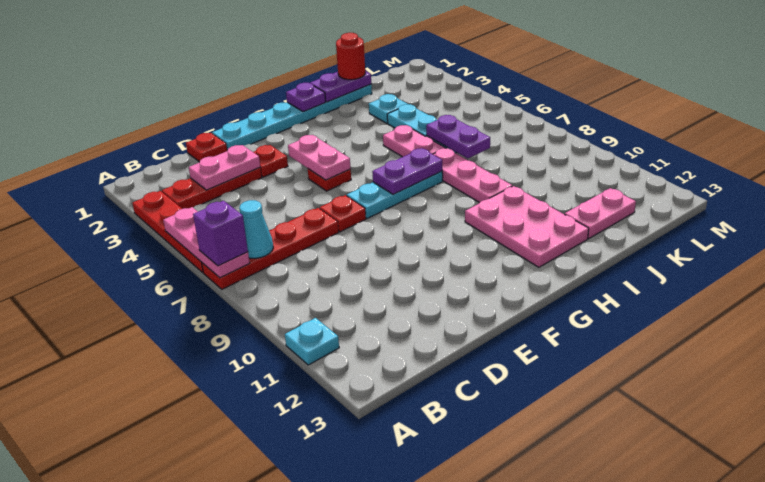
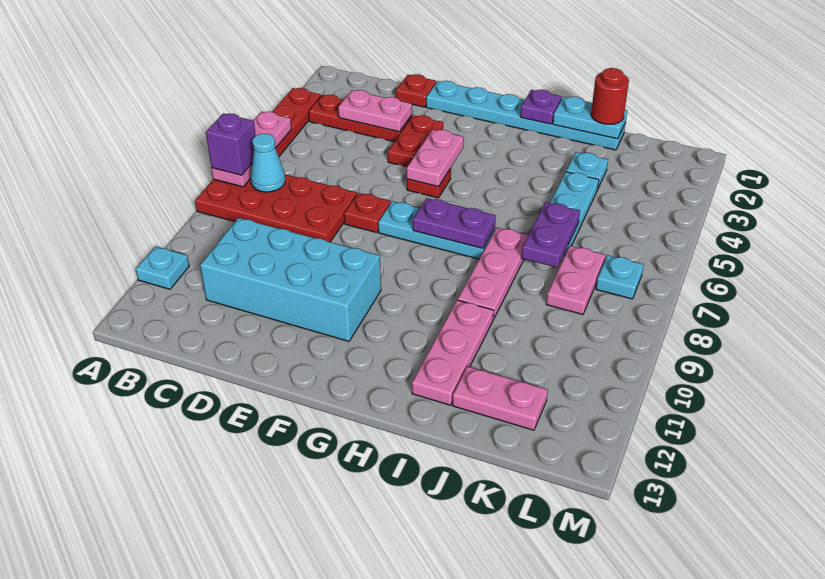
red plate A7:D7 level 1 -> red plate A7:D8 level 1
none -> cyan brick C10:F11 level 1
red plate E3 level 1 -> red plate E3:E4 level 1
pink plate H10:I12 level 1 -> pink plate I10:I12 level 1
purple plate I1:J1 level 2 -> cyan plate I1:J1 level 2
pink plate I5:I6 level 1 -> pink plate K7:K8 level 1
none -> cyan plate L7 level 1

